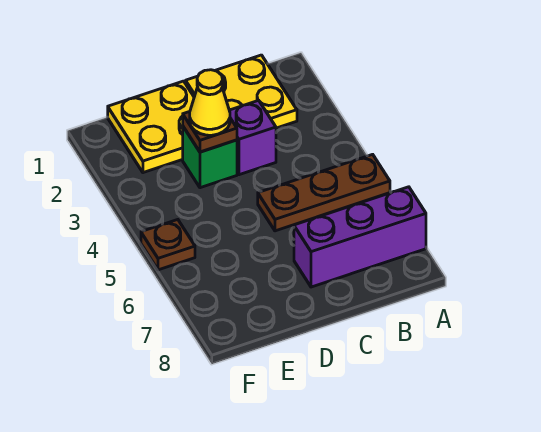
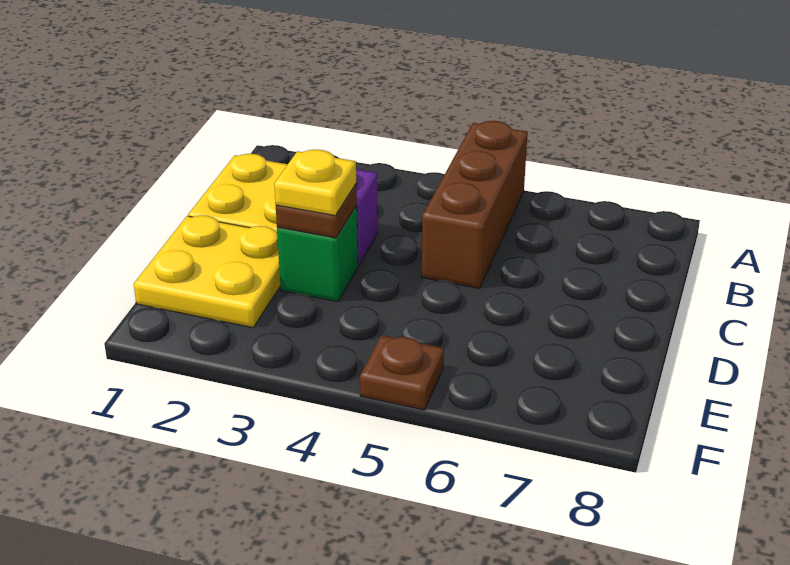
brown plate A5:C5 level 1 -> brown brick A5:C5 level 1
purple brick A7:C7 level 1 -> none
yellow cone D3 level 3 -> yellow plate D3 level 3

